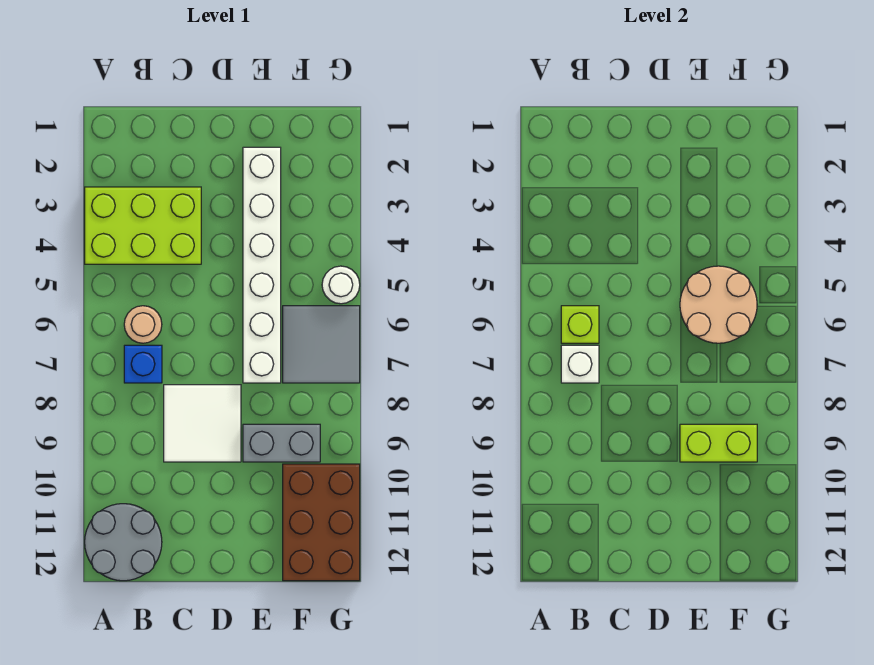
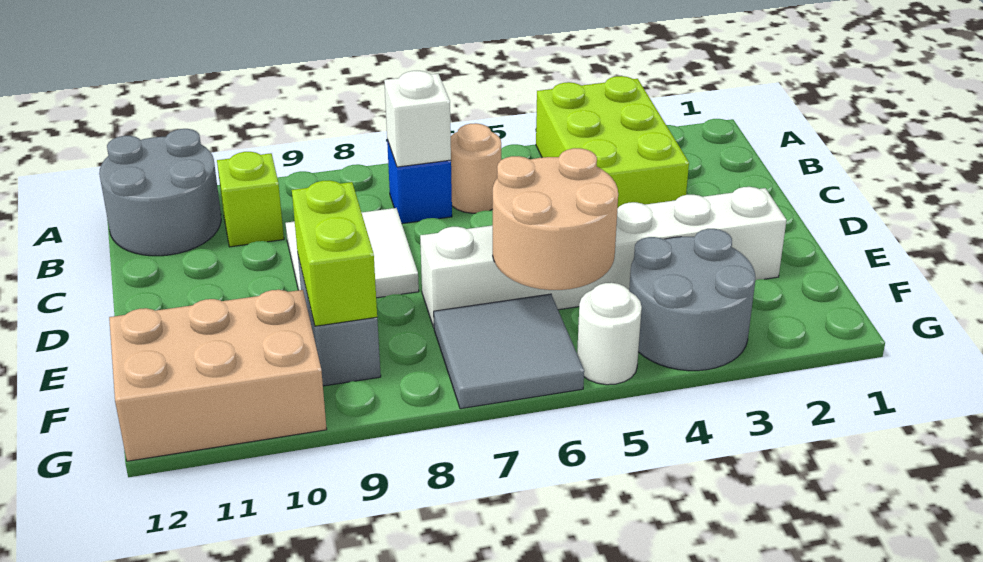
lime brick B6 level 2 -> lime brick B10 level 1
none -> grey round brick F3:G4 level 1
brown brick F10:G12 level 1 -> tan brick F10:G12 level 1

